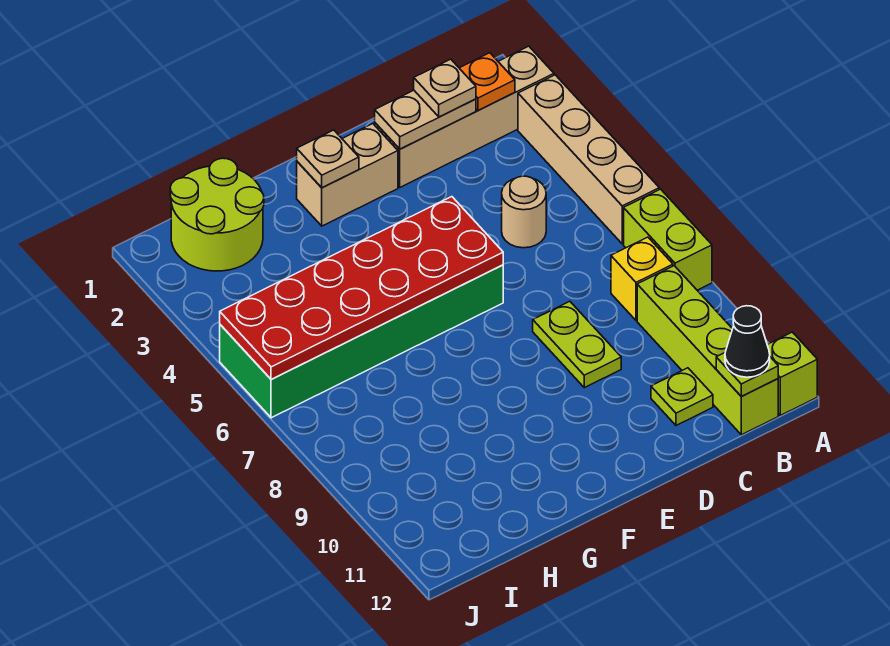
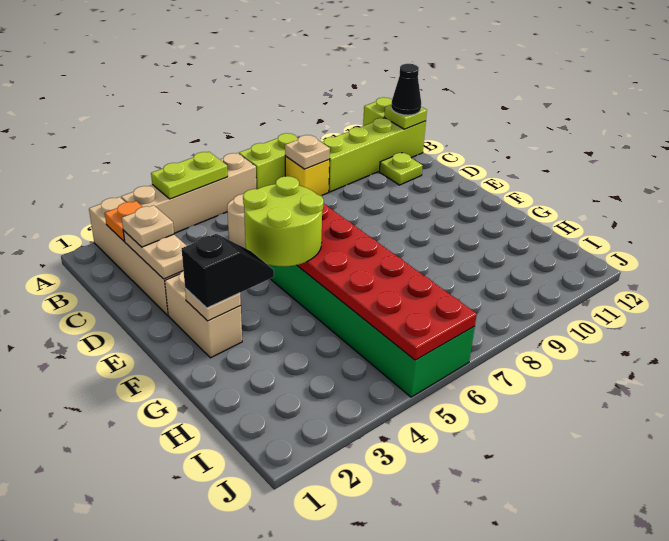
none -> tan plate B8 level 2
lime plate D8:D9 level 1 -> lime plate A4:A5 level 2
none -> black slope F2:F3 level 3 top 2
lime round brick H1:I2 level 1 -> lime round brick E4:F5 level 3

